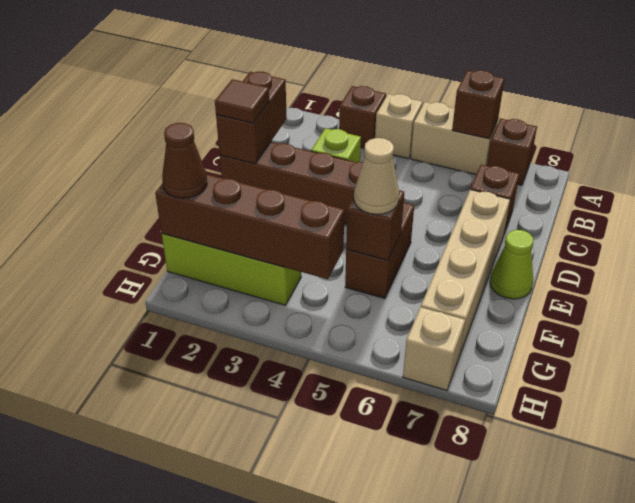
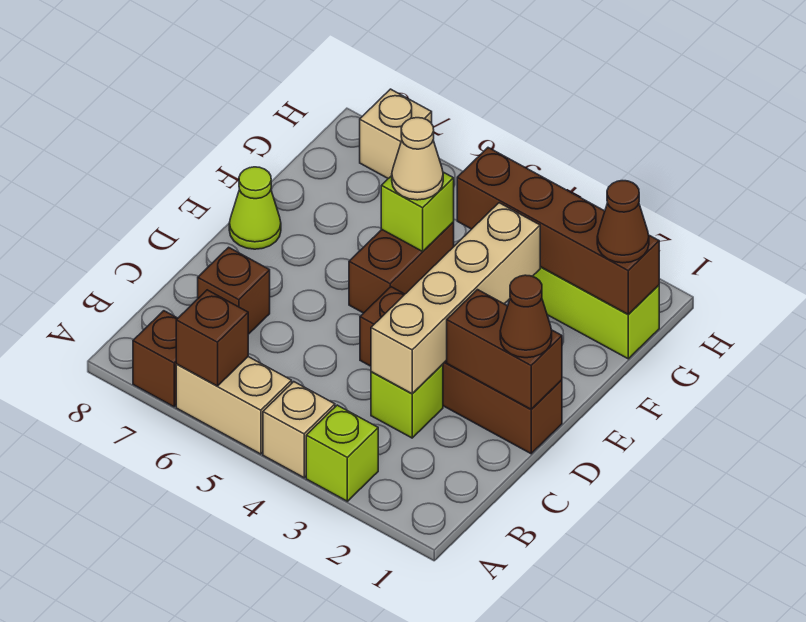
brown brick A3 level 1 -> lime brick A3 level 1
brown brick C1:D1 level 2 -> brown brick D1:D2 level 2
brown tile D1 level 3 -> brown cone D1 level 3
tan brick D7:G7 level 1 -> tan brick C3:F3 level 2
brown brick F5 level 2 -> lime brick F5 level 2

